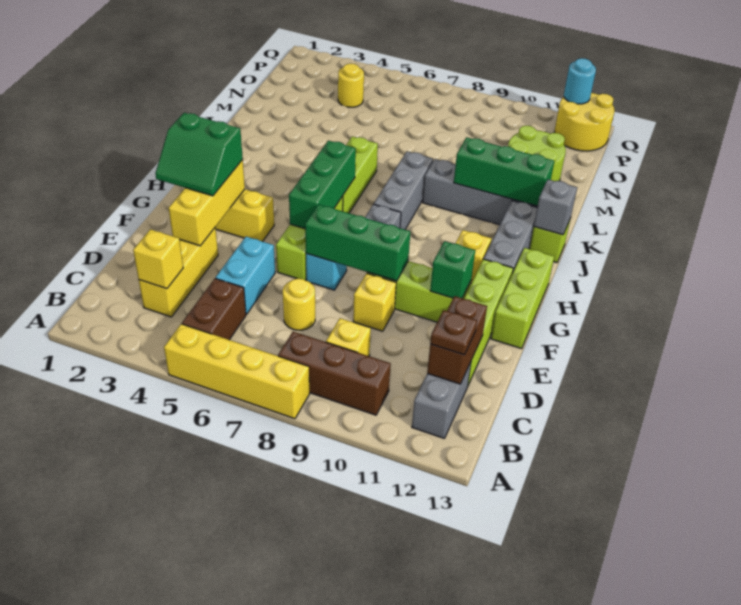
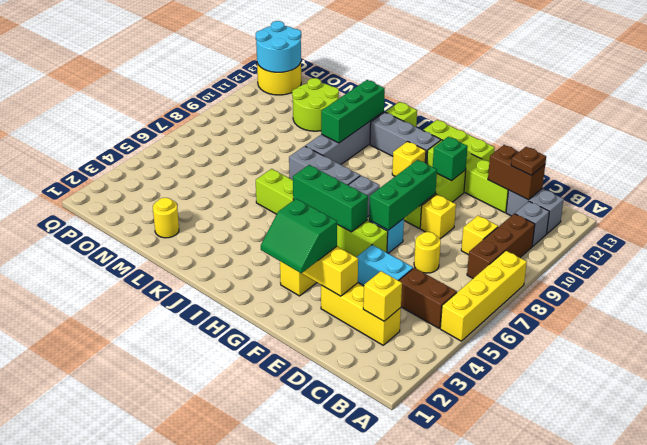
green slope F2:G3 level 3 top G -> green slope F2:G3 level 3 top 3
grey brick J13 level 2 -> grey brick B11 level 1
yellow round brick O4 level 1 -> yellow round brick M2 level 1
cyan round brick Q12 level 2 -> cyan round brick P12:Q13 level 2

